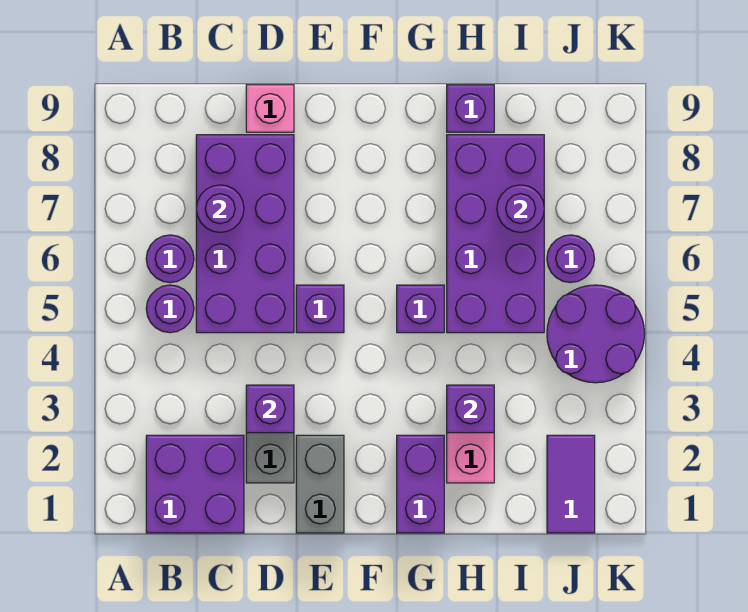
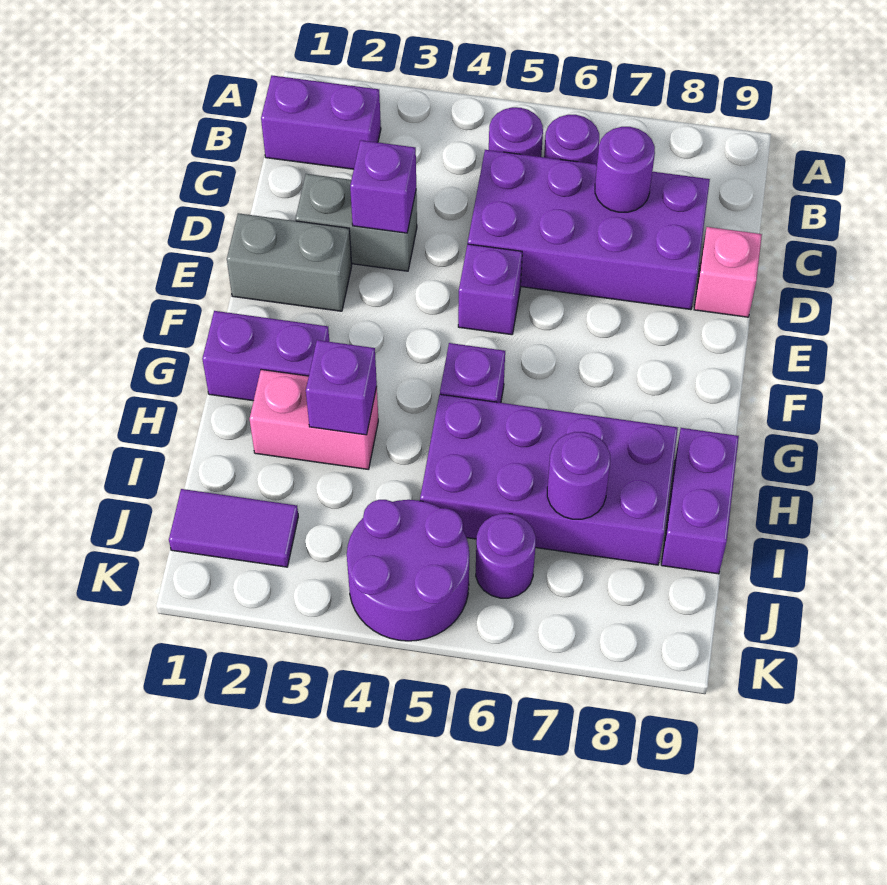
purple brick B1:C2 level 1 -> purple brick B1:B2 level 1
purple brick H9 level 1 -> purple brick H9:I9 level 1

